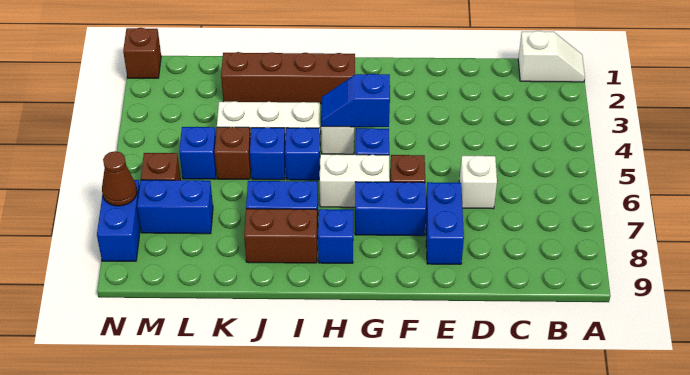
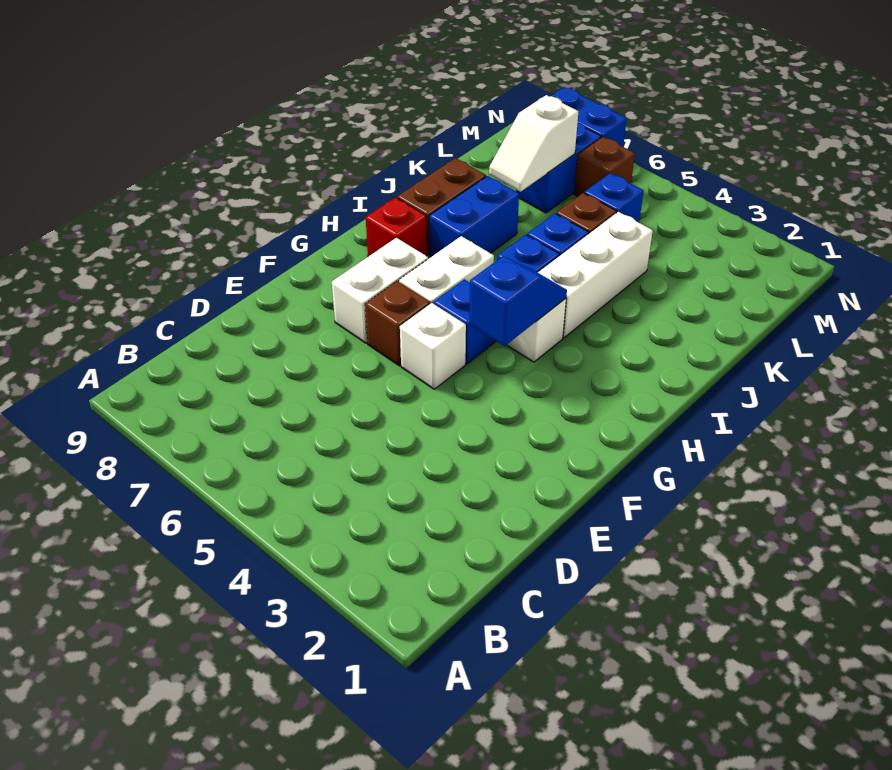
white slope A1:B1 level 1 top B -> white slope K7:L7 level 2 top L
white brick D6 level 1 -> white brick F5 level 1
blue brick E7:E8 level 1 -> none
blue brick F7:G7 level 1 -> white brick F7:G7 level 1
brown brick H2:K2 level 1 -> none
blue brick H8 level 1 -> red brick H8 level 1
brown brick N1 level 1 -> none
brown cone N7 level 2 -> none

